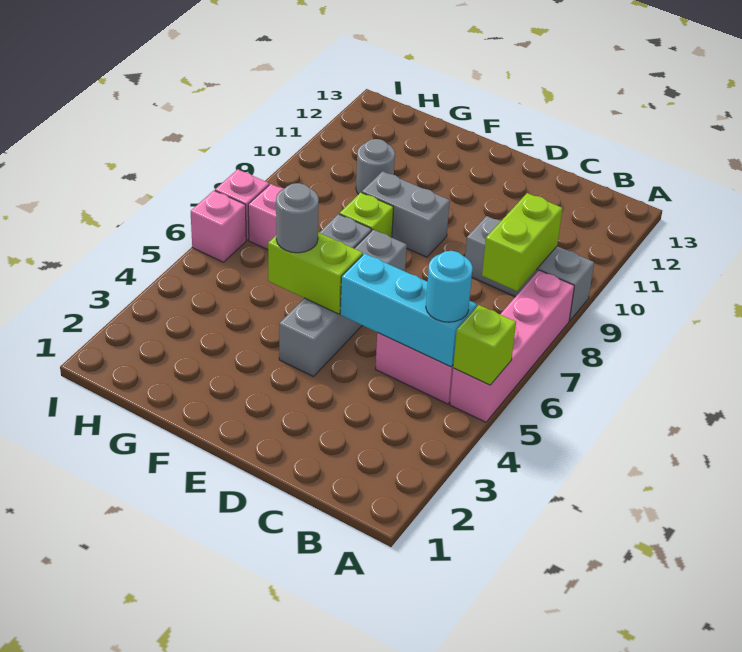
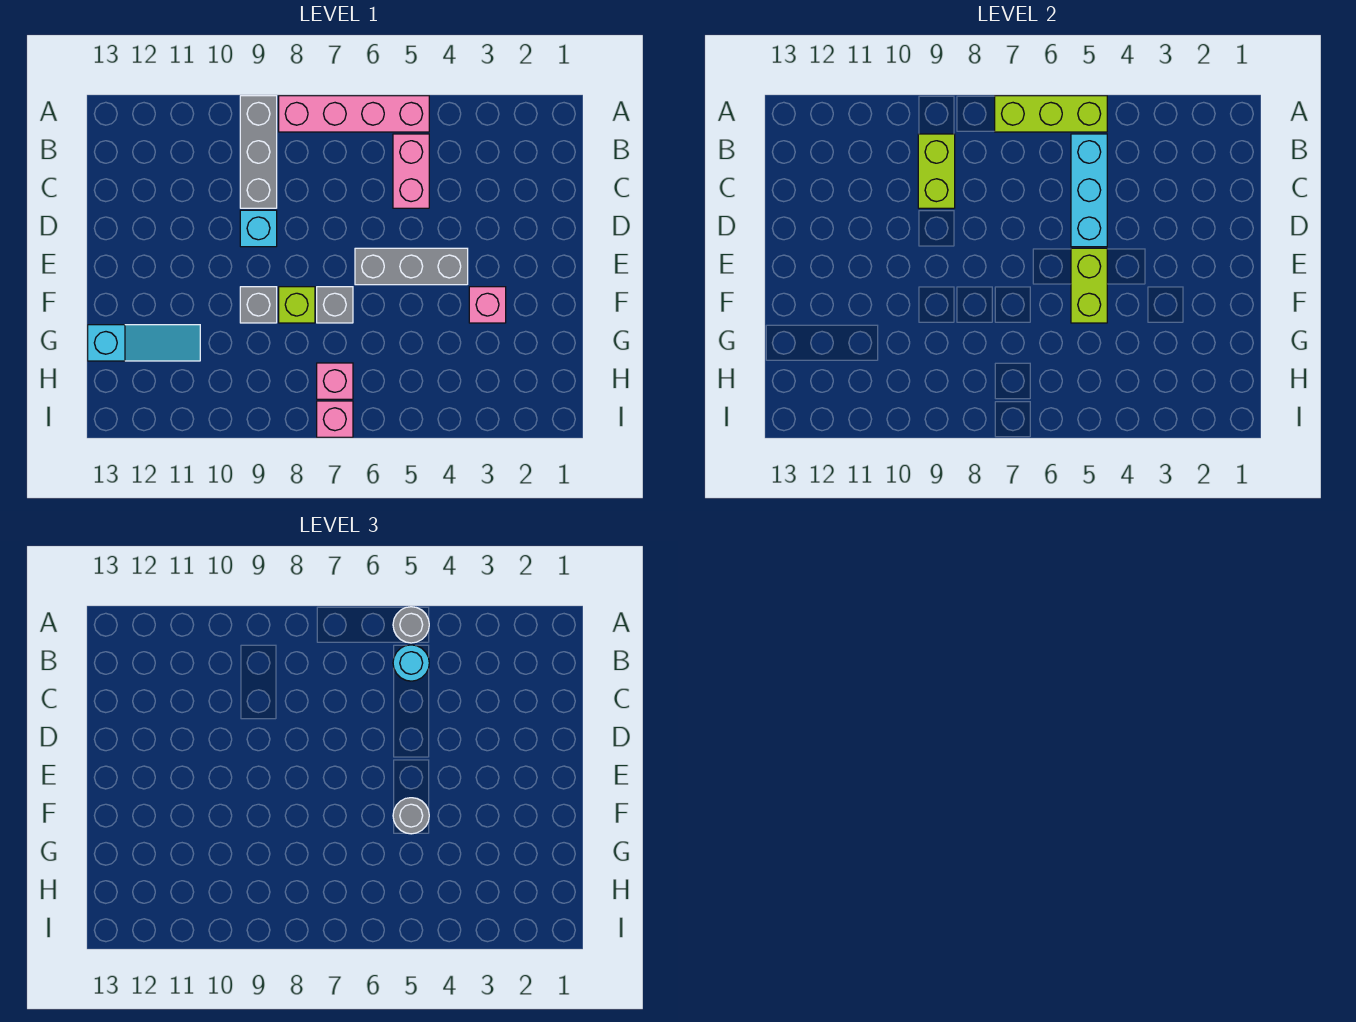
lime brick A5 level 2 -> lime brick A5:A7 level 2
lime brick B8:B9 level 2 -> lime brick B9:C9 level 2
none -> cyan brick D9 level 1
grey brick E4:E7 level 1 -> grey brick E4:E6 level 1
grey brick E9:F9 level 1 -> grey brick F9 level 1
grey round brick G10 level 1 -> grey round brick A5 level 3
none -> cyan slope G11:G13 level 1 top 13
pink brick I6 level 1 -> pink brick F3 level 1

